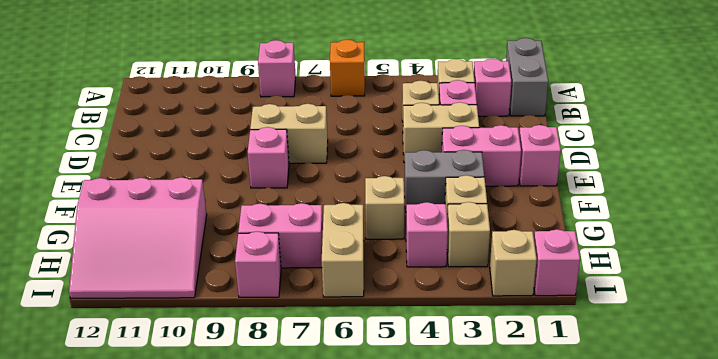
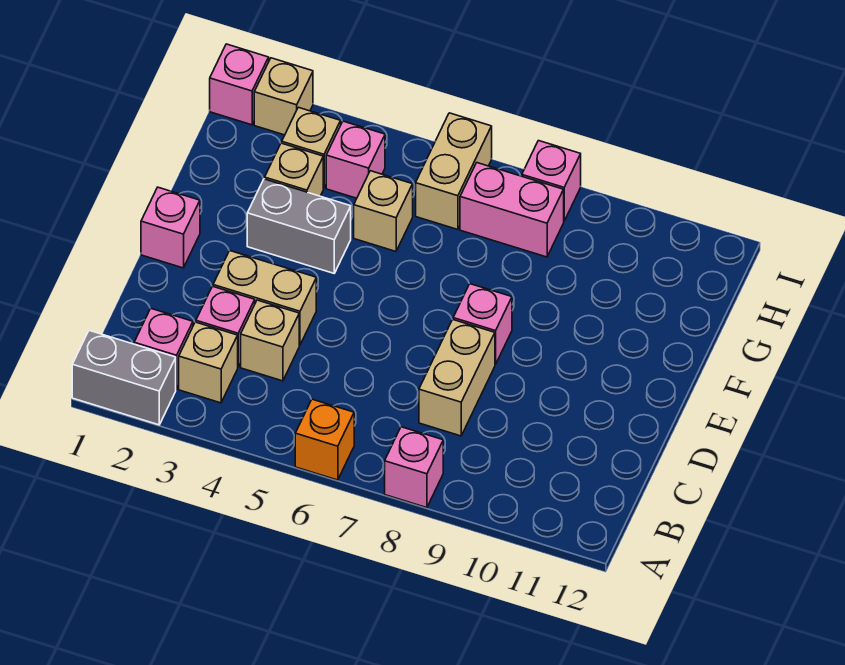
grey brick A1:B1 level 1 -> grey brick A1:A2 level 1
tan brick D7:D8 level 1 -> tan brick C8:D8 level 1
pink brick E2:E3 level 1 -> none
pink slope G10:I12 level 1 top G -> none

